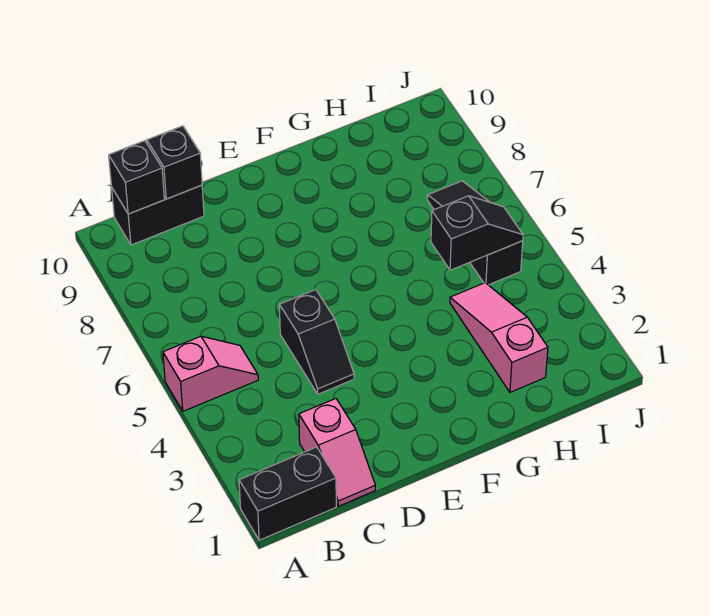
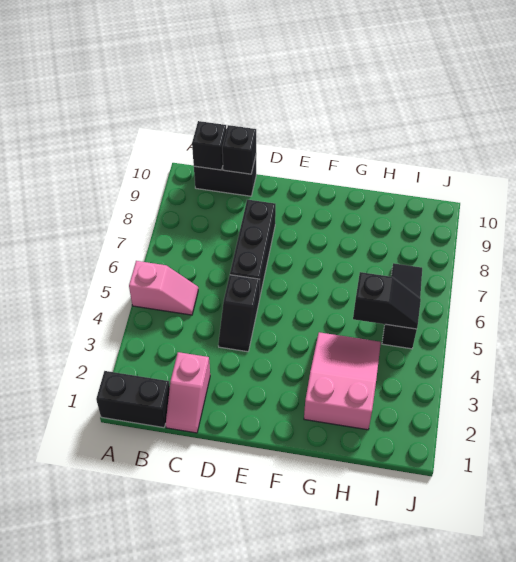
none -> black brick D6:D8 level 1
pink slope H2:H4 level 1 top 2 -> pink slope G2:H4 level 1 top 2

